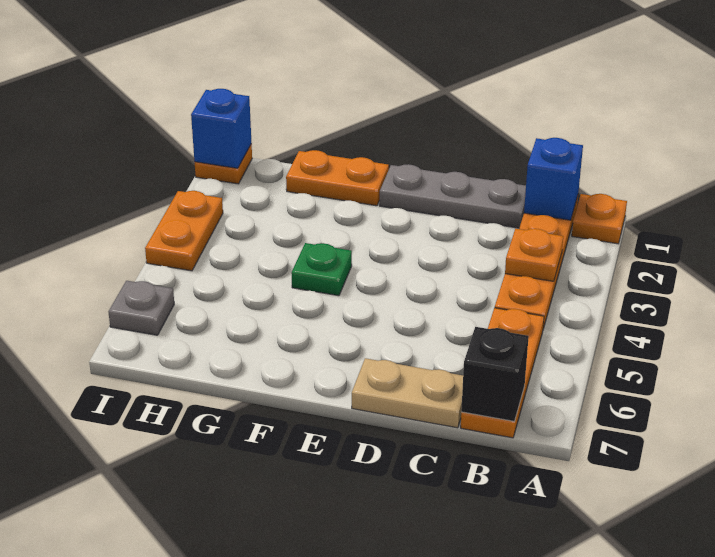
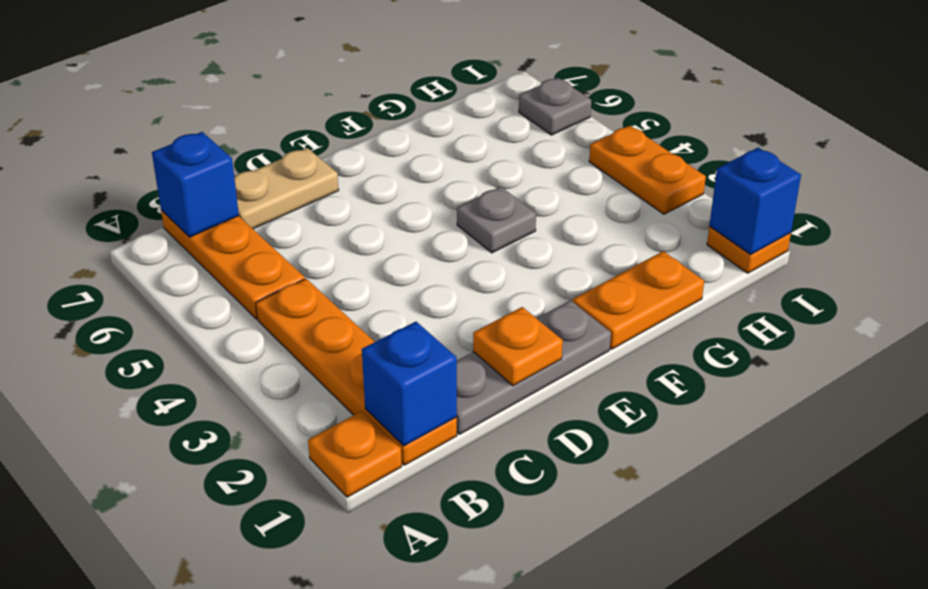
orange plate B3 level 2 -> orange plate D1 level 2
black brick B7 level 2 -> blue brick B7 level 2
green plate F4 level 1 -> grey plate F4 level 1

